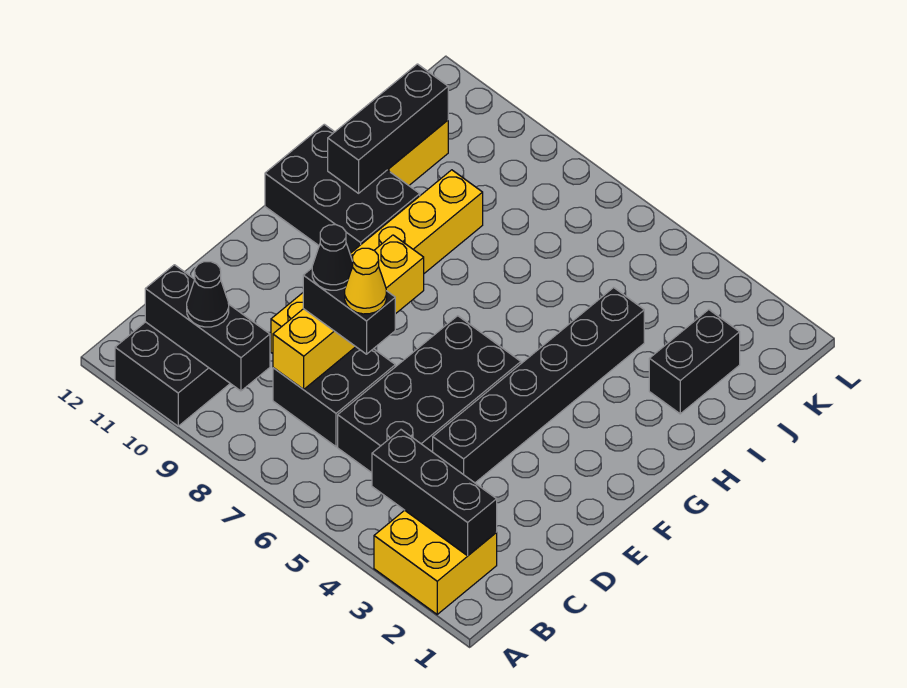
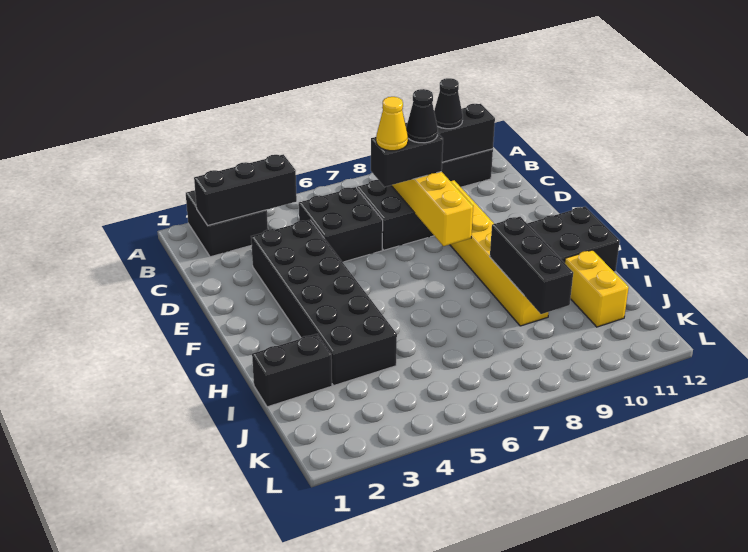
yellow brick A2:B3 level 1 -> black brick A2:B3 level 1
black brick C5:F6 level 1 -> black brick C5:D6 level 1
black brick D4:I4 level 1 -> black brick D3:I4 level 1
black brick H11:J11 level 2 -> black brick H9:J9 level 2
black brick I2:J2 level 1 -> black brick I1:I2 level 1

